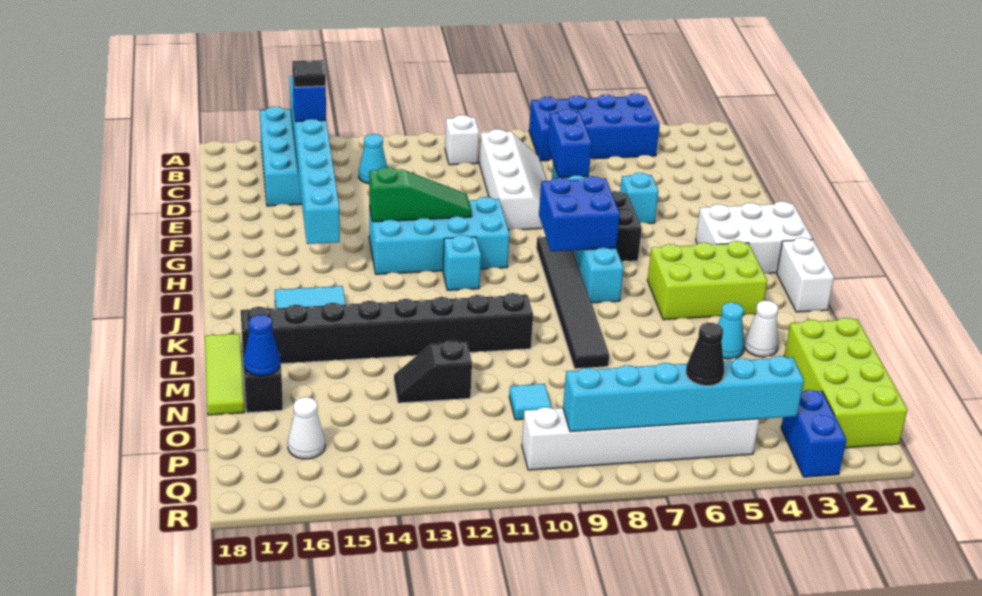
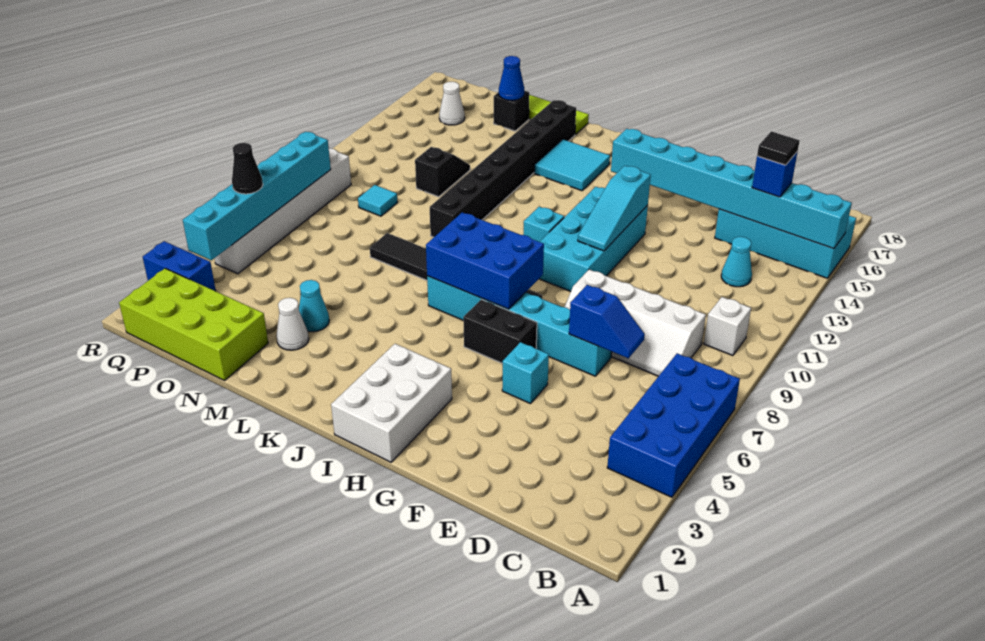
blue brick D7:E7 level 2 -> blue slope D7:E7 level 2 top E
green slope G11:G13 level 2 top 13 -> cyan slope G11:G13 level 2 top 13
blue brick H7:I8 level 2 -> blue brick H7:J8 level 2
white brick J1:K1 level 1 -> none
lime brick J3:K5 level 1 -> none

